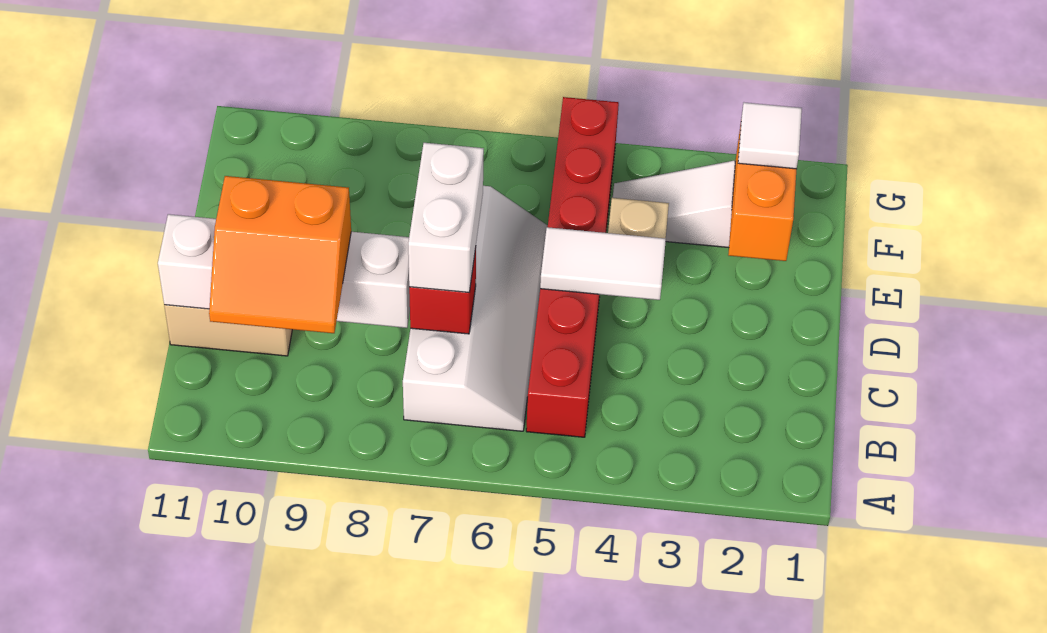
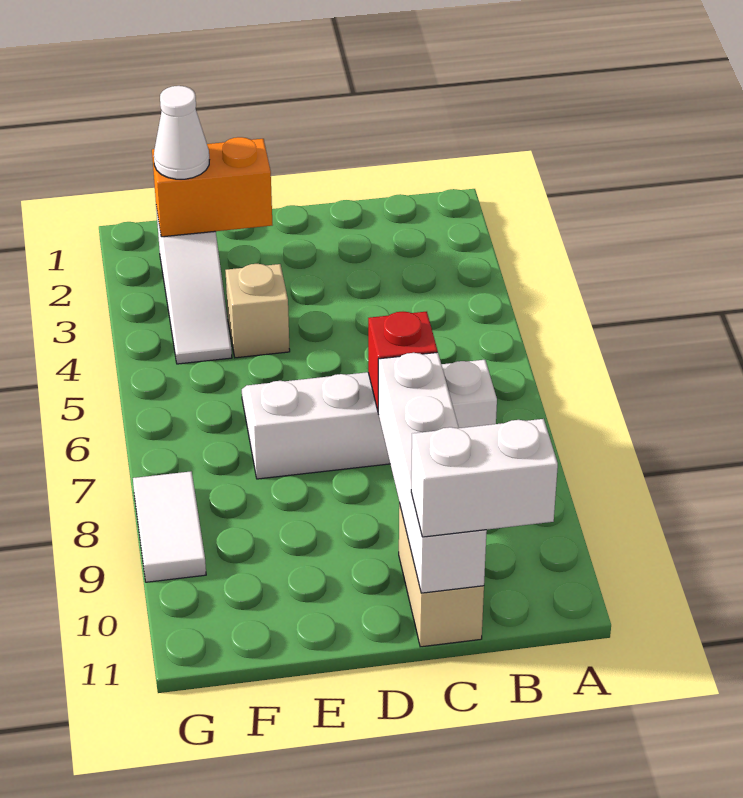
red brick B5:G5 level 1 -> none
orange slope B9:C10 level 3 top C -> none
white brick C7:D7 level 3 -> white brick B11:C11 level 3
white tile D4:D5 level 2 -> white tile G8:G9 level 1
white tile F2 level 3 -> white cone F2 level 3

